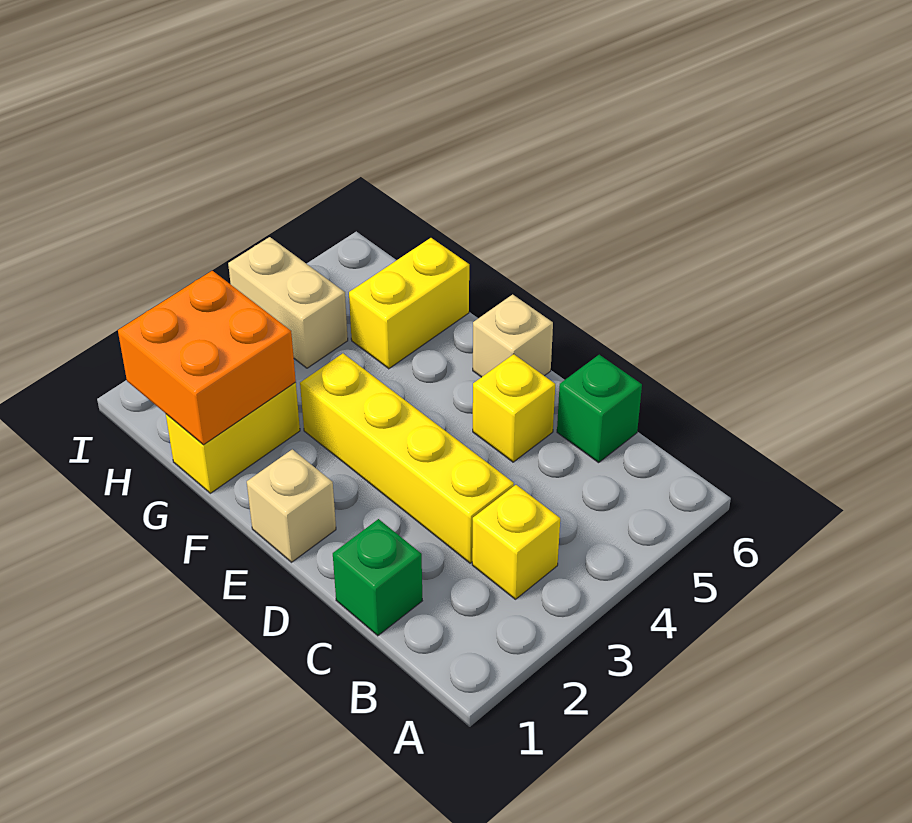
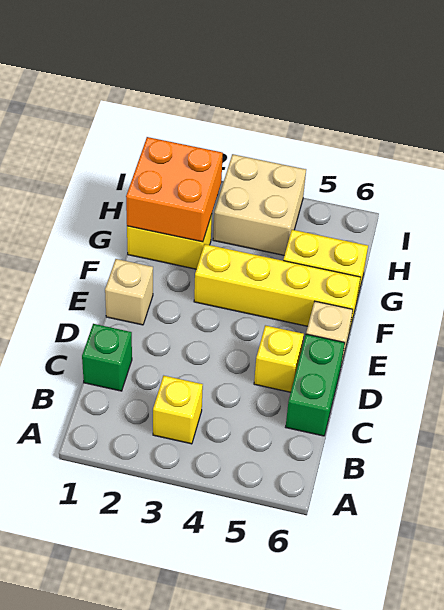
yellow brick C3:F3 level 1 -> yellow brick F3:F6 level 1
green brick C6 level 1 -> green brick C6:D6 level 1
tan brick H4:I4 level 1 -> tan brick H3:I4 level 1

